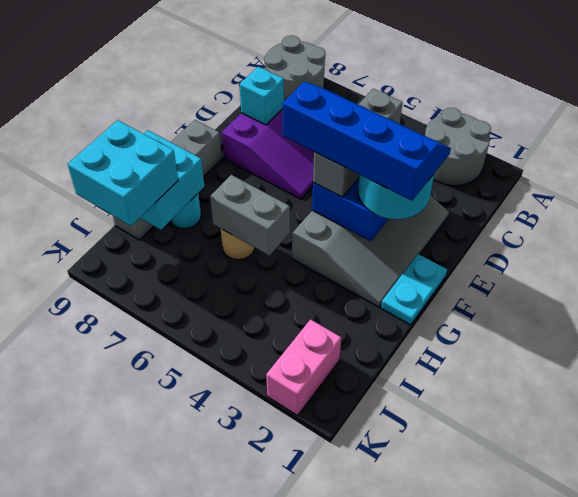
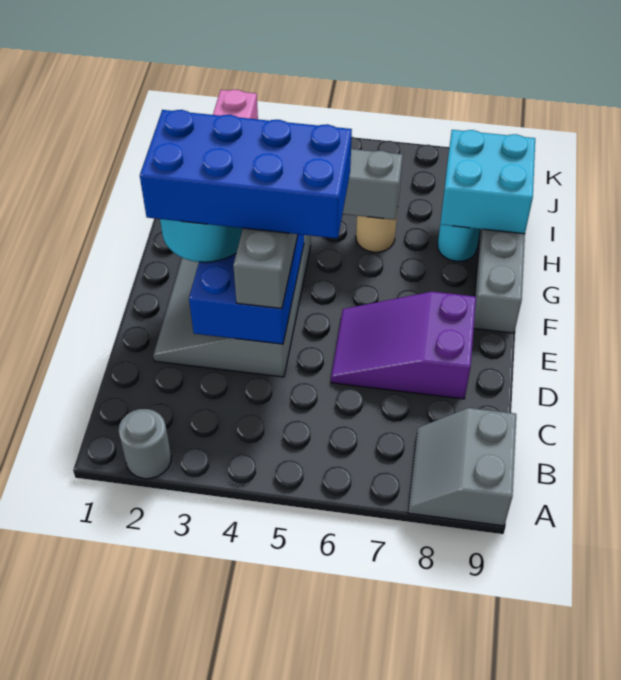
grey round brick A2:B3 level 1 -> grey round brick A2 level 1
grey round brick A8:B9 level 1 -> grey slope A8:B9 level 1 top 9
cyan brick D8 level 2 -> none
blue slope E2:F5 level 4 top F -> blue brick E2:F5 level 4
cyan plate F1:G1 level 1 -> none
cyan brick I8:J9 level 3 -> none

